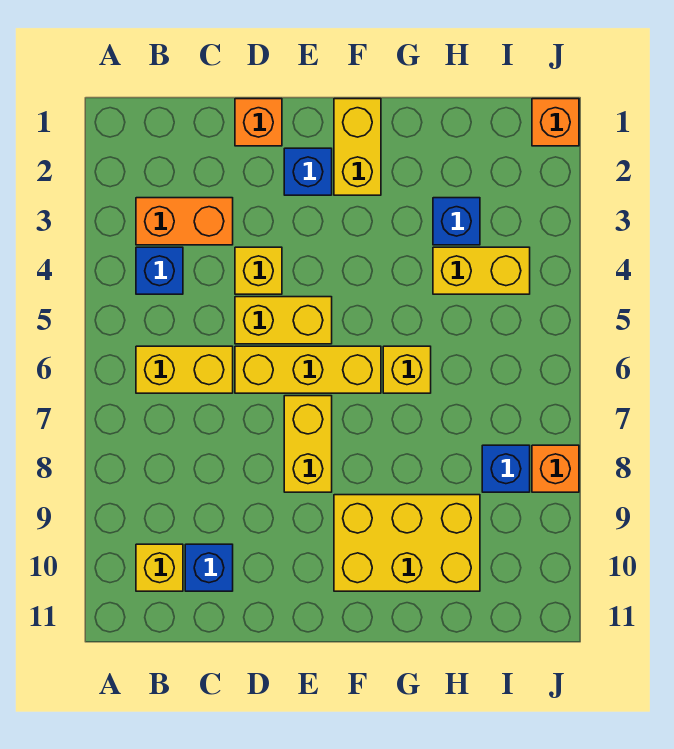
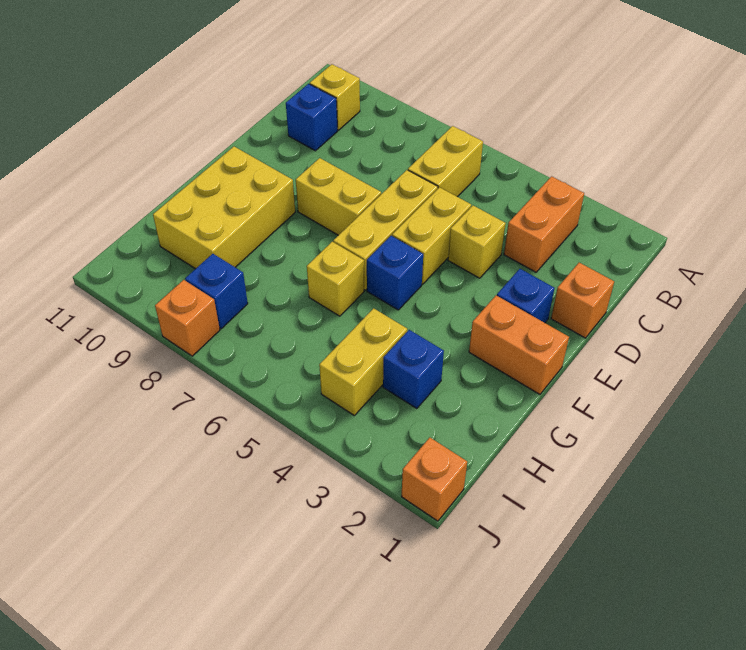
blue brick B4 level 1 -> blue brick F5 level 1
yellow brick F1:F2 level 1 -> orange brick F1:F2 level 1

